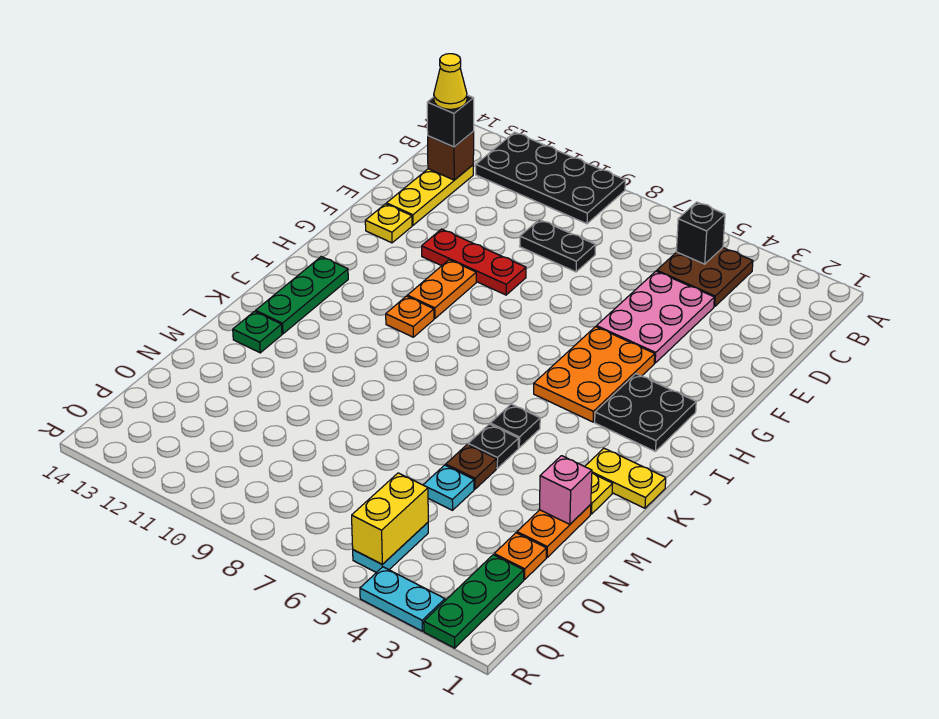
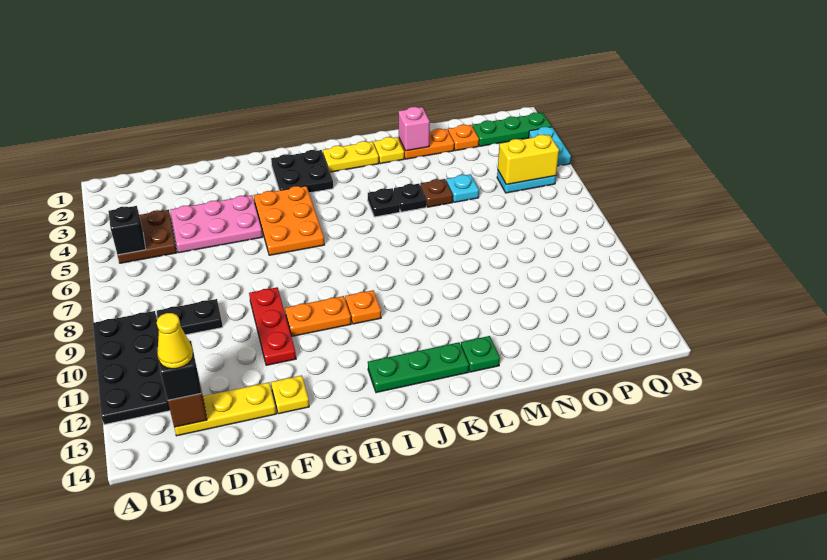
black plate D8:D9 level 1 -> black plate C9:D9 level 1
orange plate G4:I5 level 1 -> orange plate G4:H6 level 1
yellow plate K1:K2 level 1 -> yellow plate J2:K2 level 1

